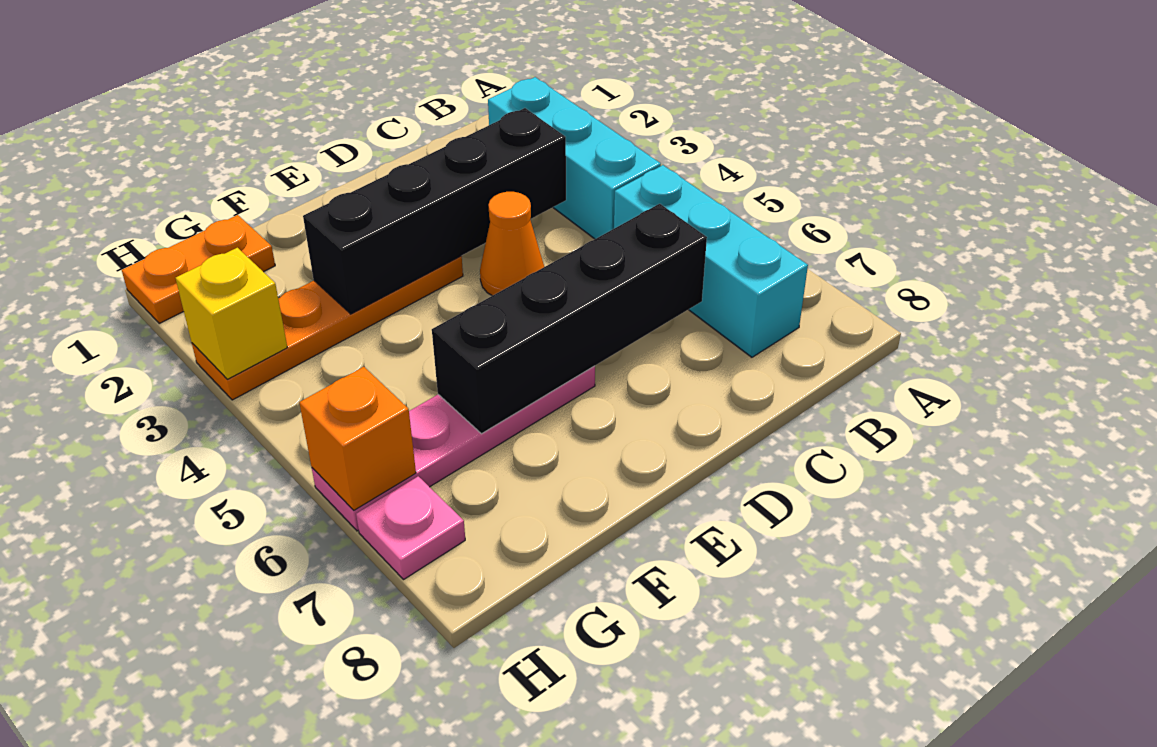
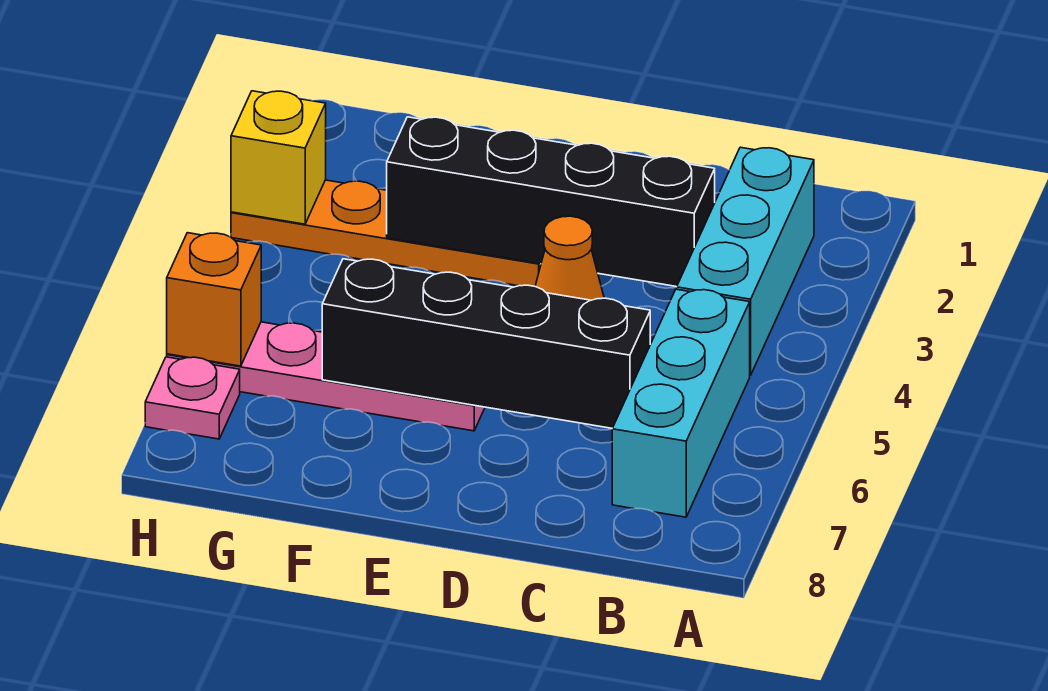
orange plate G1:H1 level 1 -> none

